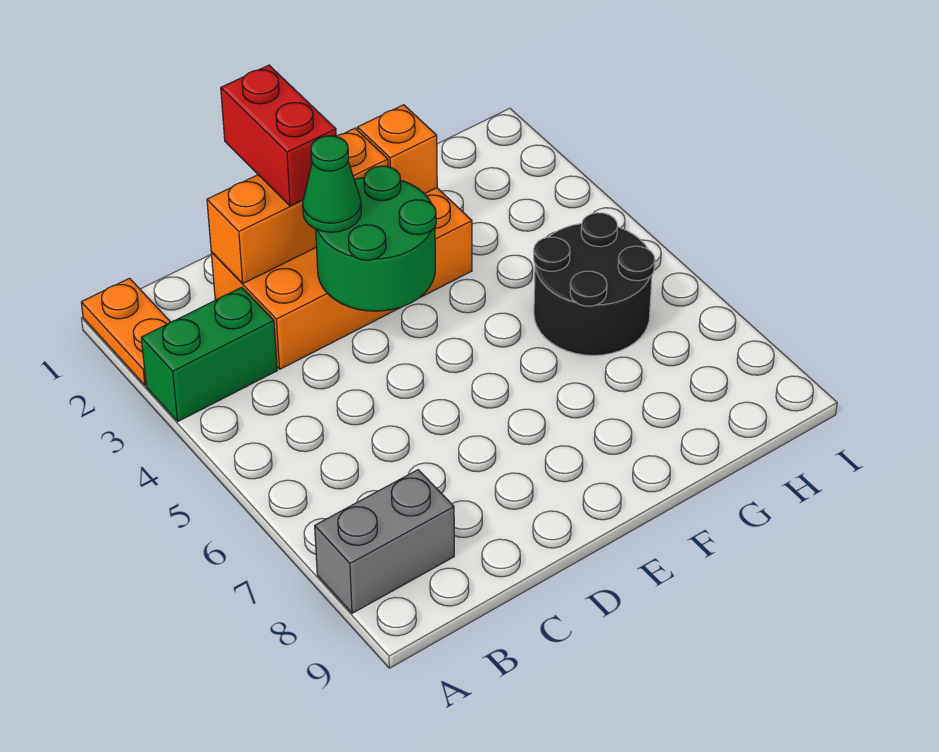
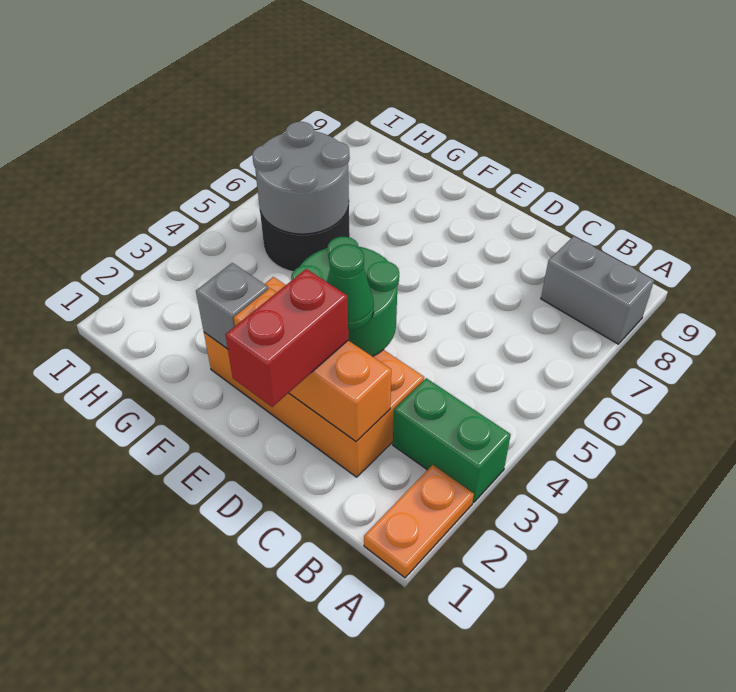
orange brick F2 level 2 -> grey brick F2 level 2
none -> grey round brick G5:H6 level 2

